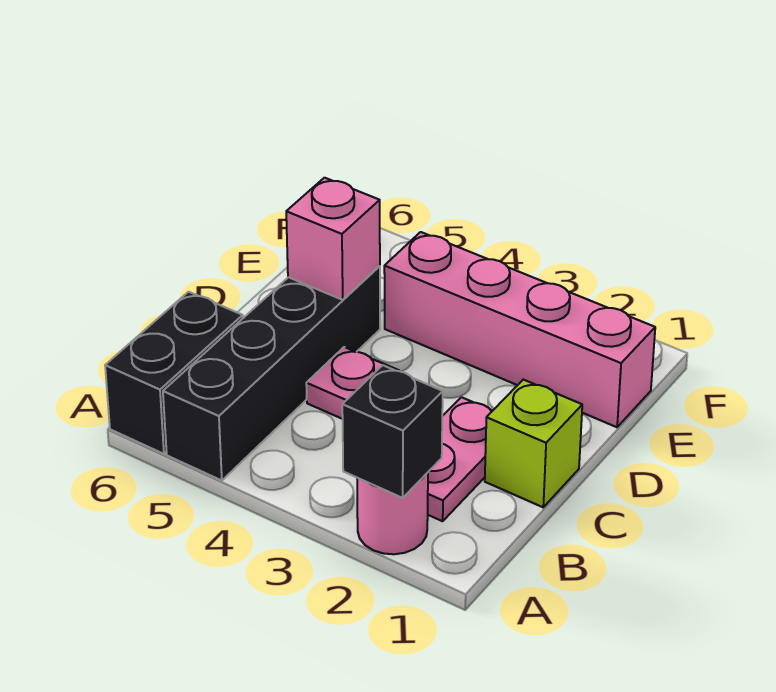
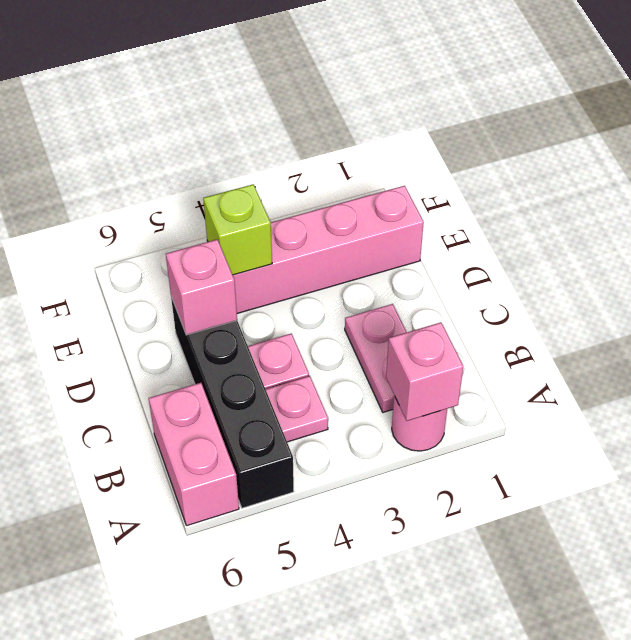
black brick A2 level 2 -> pink brick A2 level 2
black brick A6:B6 level 1 -> pink brick A6:B6 level 1
none -> pink plate B4 level 1
lime brick C1 level 1 -> lime brick E4 level 2

